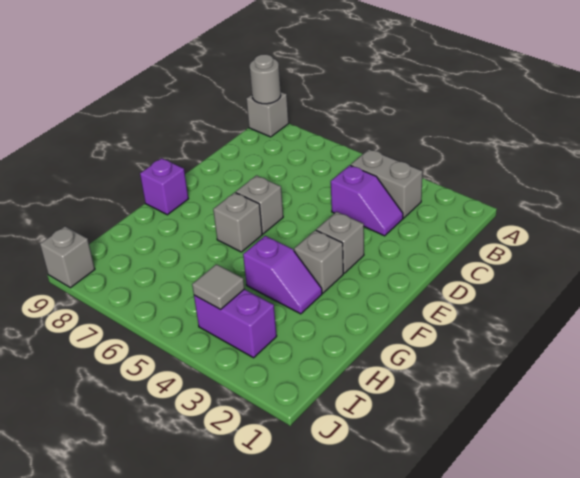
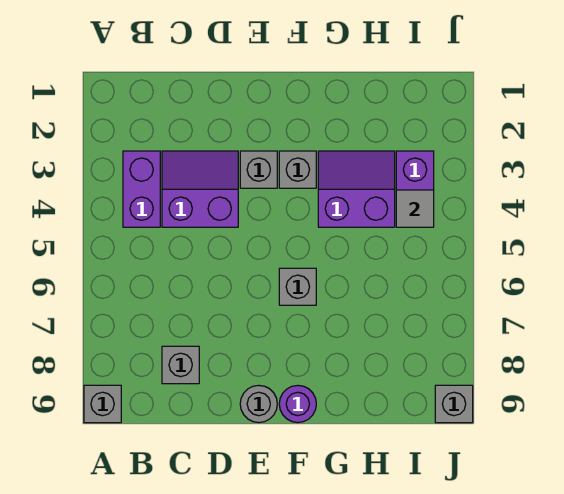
grey round brick A9 level 2 -> grey round brick E9 level 1
grey brick B3:B4 level 1 -> purple brick B3:B4 level 1
purple slope C3:C4 level 1 top 4 -> purple slope C3:D4 level 1 top 4
grey brick E6 level 1 -> grey brick C8 level 1
purple brick F9 level 1 -> purple round brick F9 level 1
purple slope G3:G4 level 1 top 4 -> purple slope G3:H4 level 1 top 4

